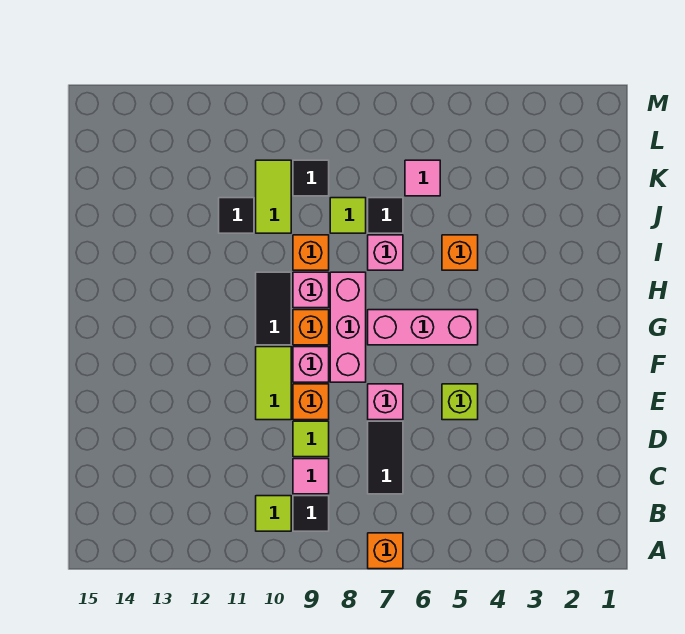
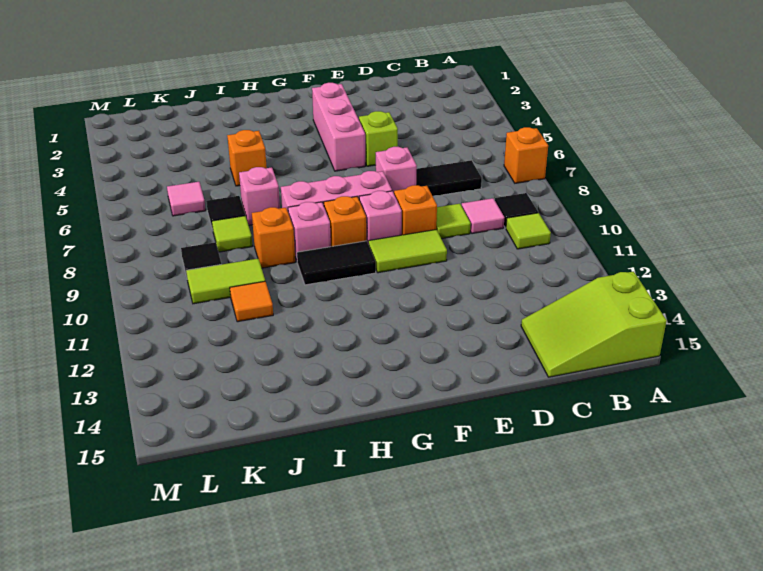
none -> lime slope A14:C15 level 1 top A
pink brick G5:G7 level 1 -> pink brick F3:F5 level 1
black tile J11 level 1 -> orange tile J11 level 1

